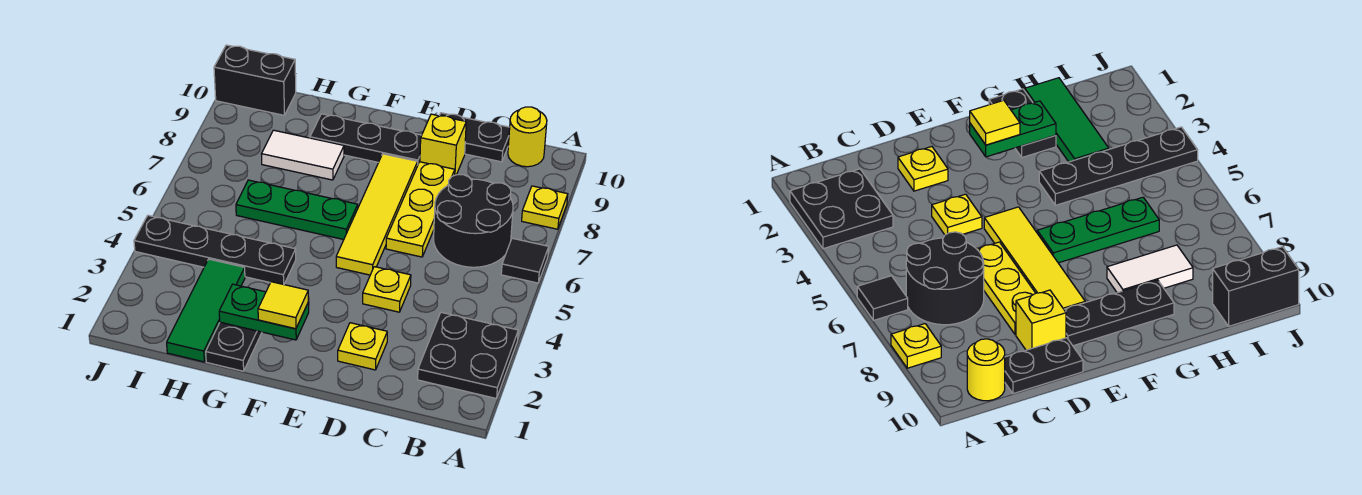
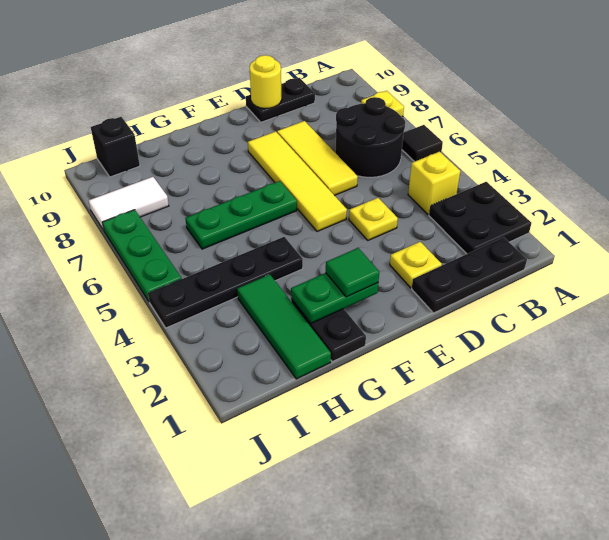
yellow round brick B10 level 1 -> yellow round brick D10 level 2
yellow plate D6:D8 level 1 -> yellow tile D6:D8 level 1
yellow brick D9 level 1 -> yellow brick B4 level 1
black plate E9:G9 level 1 -> black plate B1:D1 level 1
yellow tile F2 level 3 -> green tile F2 level 3
white tile G8:H8 level 1 -> white tile I8:J8 level 1
black brick I10:J10 level 1 -> black brick I10 level 1
none -> green plate J5:J7 level 1

